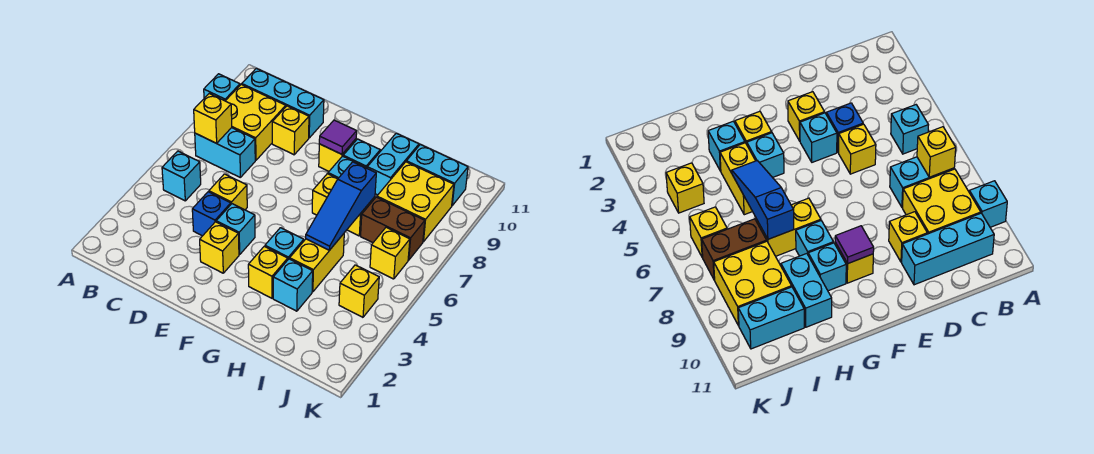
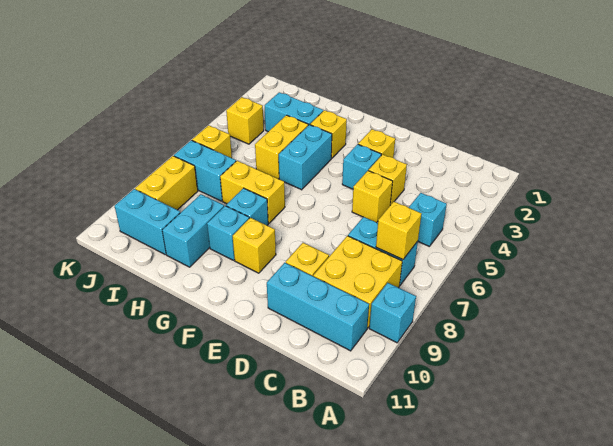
blue brick D4 level 1 -> yellow brick D4 level 1
purple tile F9 level 2 -> none
cyan brick G4 level 1 -> cyan brick G4:G5 level 1
cyan brick H3 level 1 -> cyan brick H3:I3 level 1
blue slope H5:H7 level 2 top 7 -> none
brown brick I7:J7 level 1 -> cyan brick I7:J7 level 1
yellow brick I8:J9 level 1 -> yellow brick J8:J9 level 1

